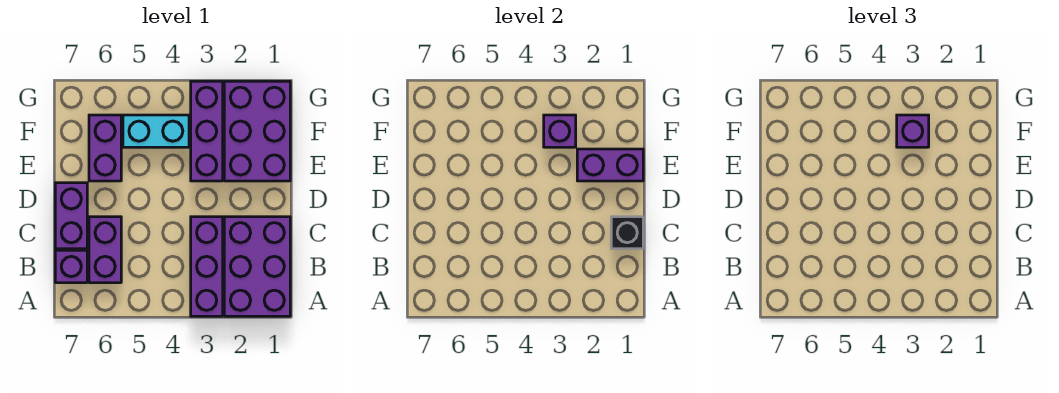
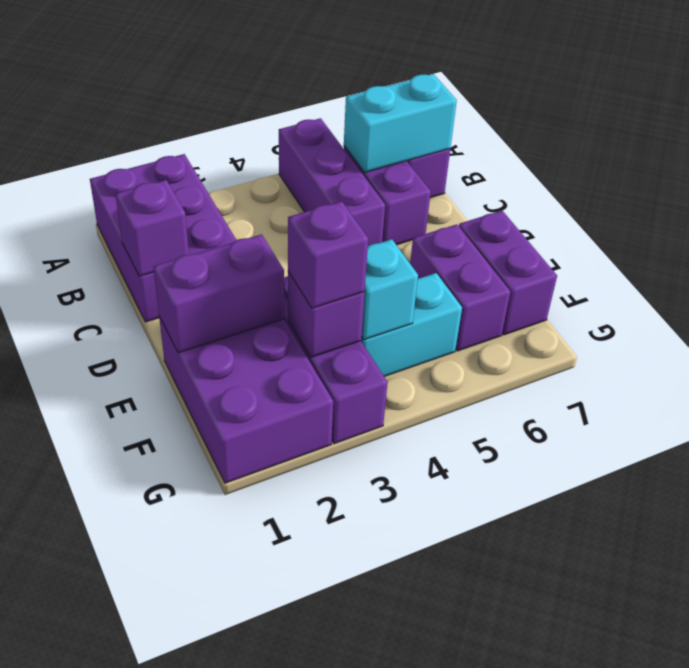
purple brick A3:C3 level 1 -> purple brick A5:C5 level 1
none -> cyan brick B6:B7 level 2
black brick C1 level 2 -> purple brick C1 level 2
purple brick C7:D7 level 1 -> purple brick E7:F7 level 1
none -> cyan brick F4 level 2

